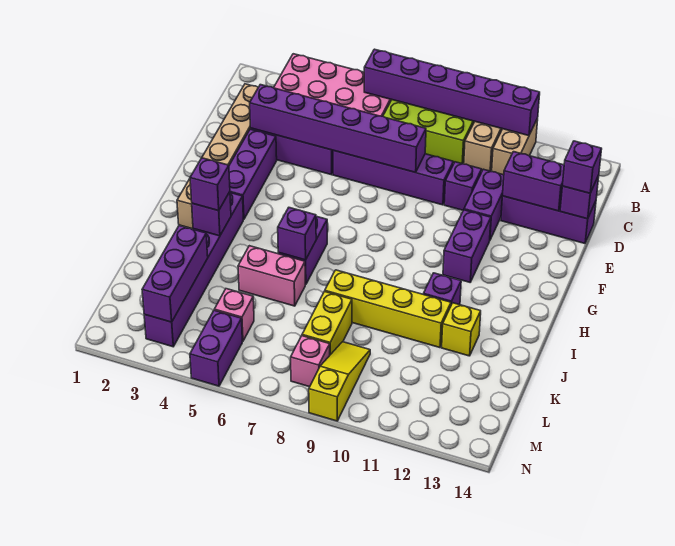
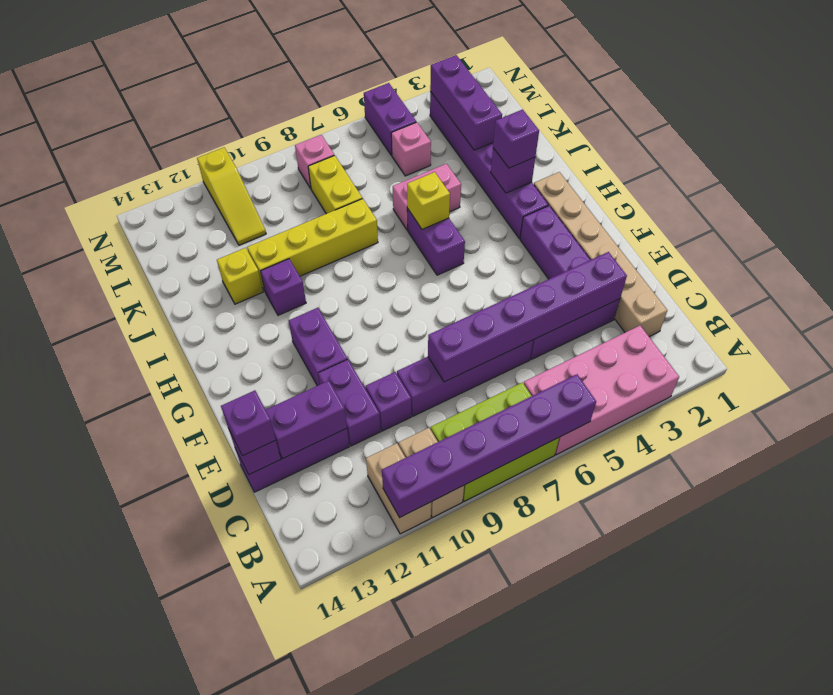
purple brick I6 level 2 -> yellow brick I6 level 2
yellow slope L9:N9 level 1 top N -> yellow slope L11:N11 level 1 top N

